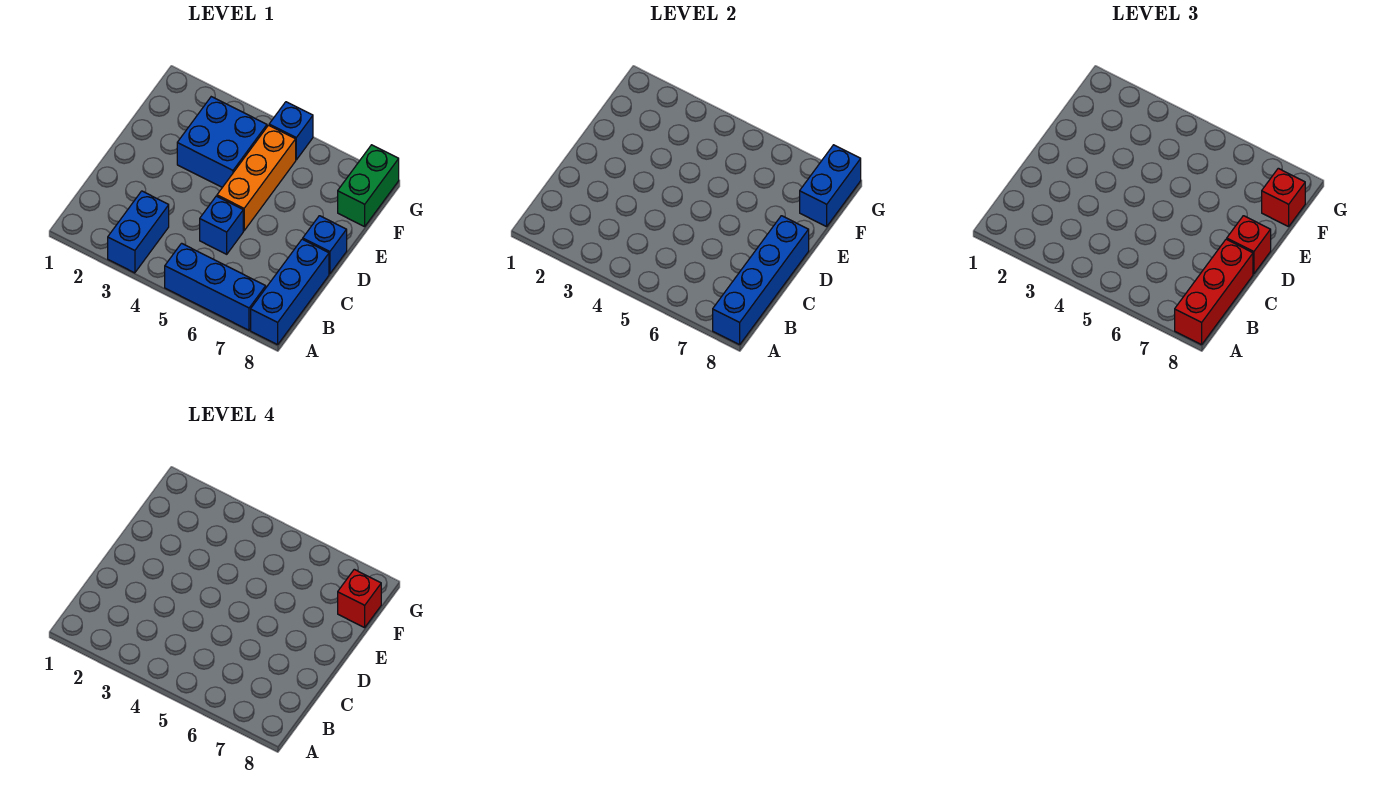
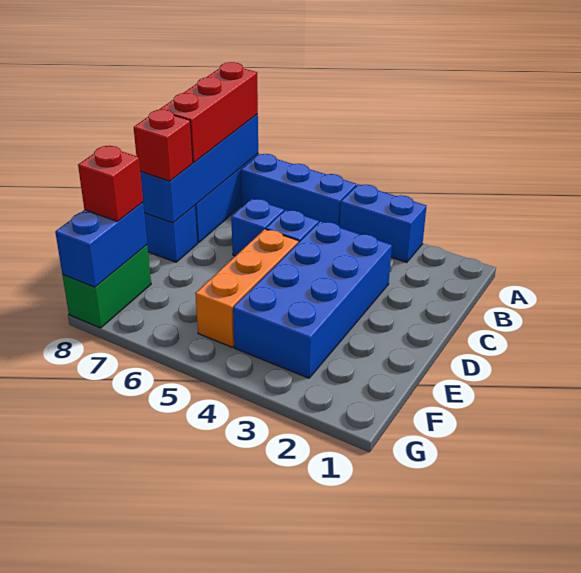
blue brick A3:B3 level 1 -> blue brick A3:A4 level 1
blue brick E3:F4 level 1 -> blue brick C3:F4 level 1
red brick F8 level 4 -> none
blue brick G5 level 1 -> blue brick C6 level 1

